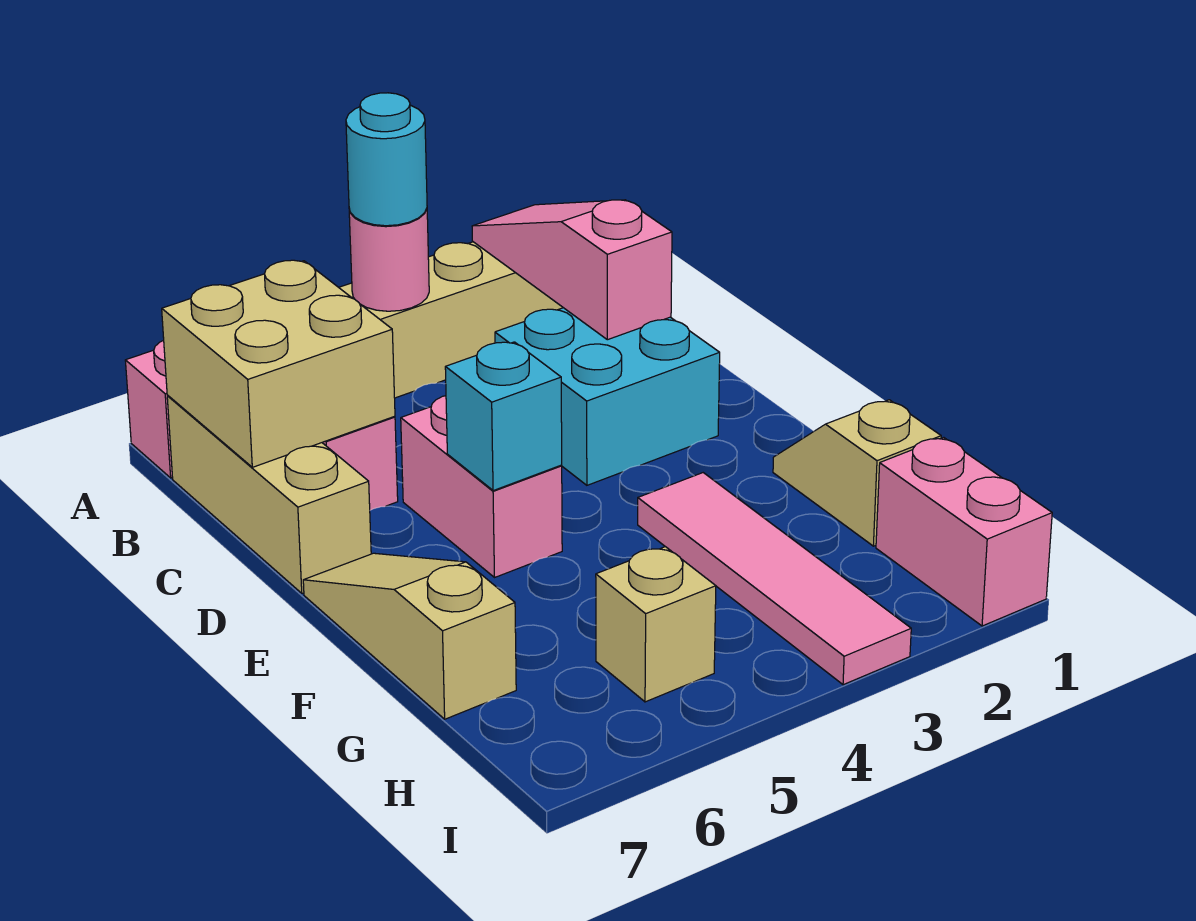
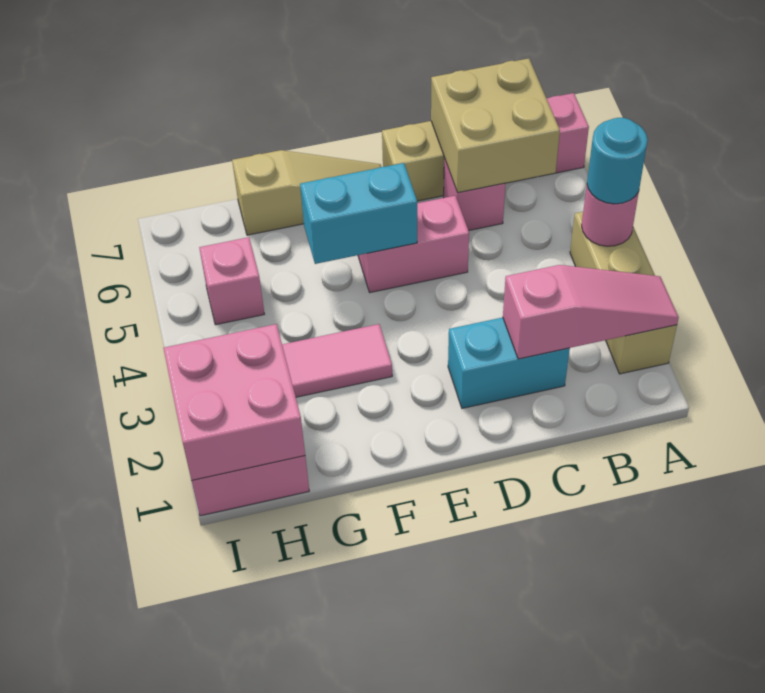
cyan brick C2:D3 level 1 -> cyan brick C2:D2 level 1
cyan brick E5 level 2 -> cyan brick E5:F5 level 2
tan slope F1:G1 level 1 top G -> none
none -> pink brick H1:I2 level 2
tan brick H5 level 1 -> pink brick H5 level 1

